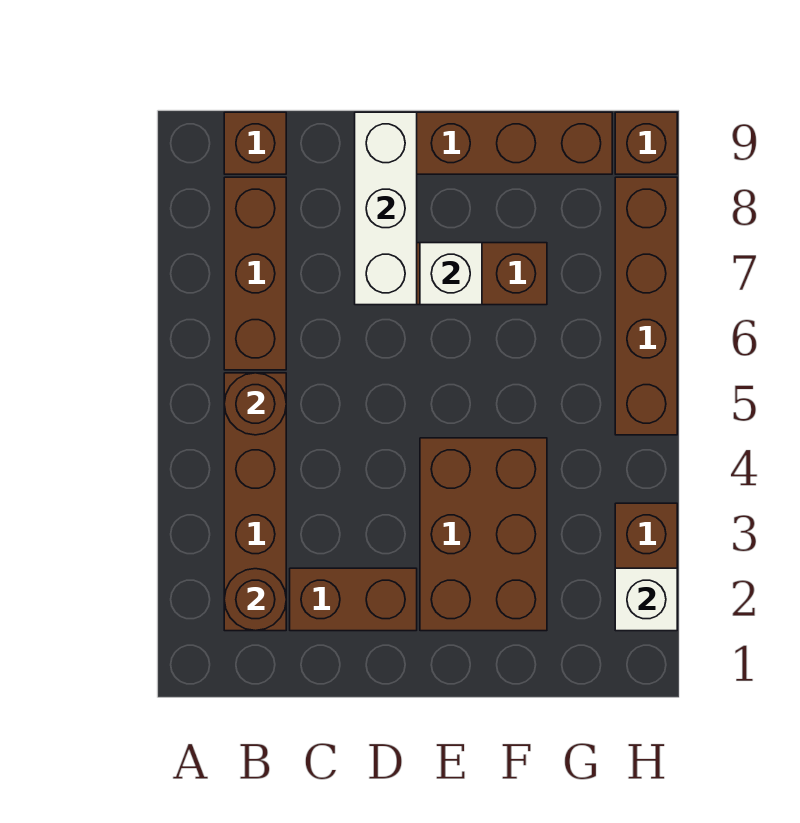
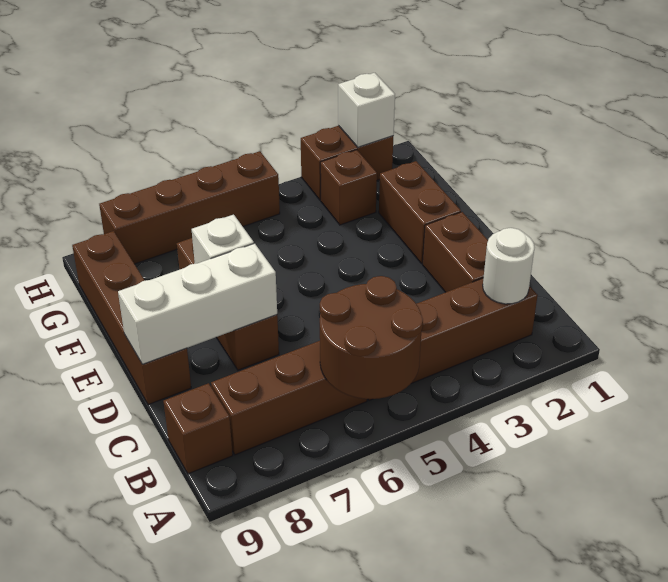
brown round brick B2 level 2 -> white round brick B2 level 2
brown round brick B5 level 2 -> brown round brick A5:B6 level 2
brown brick E2:F4 level 1 -> brown brick E2:F2 level 1
brown brick H9 level 1 -> brown brick G3 level 1

